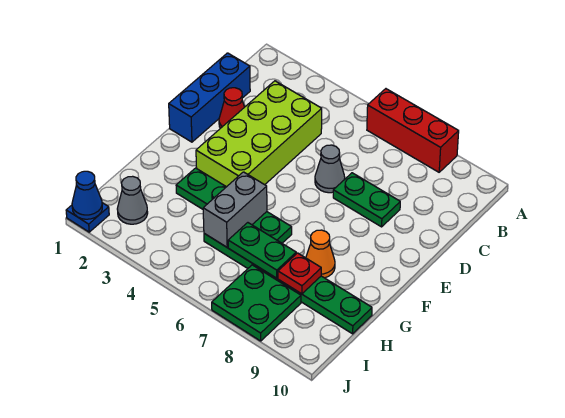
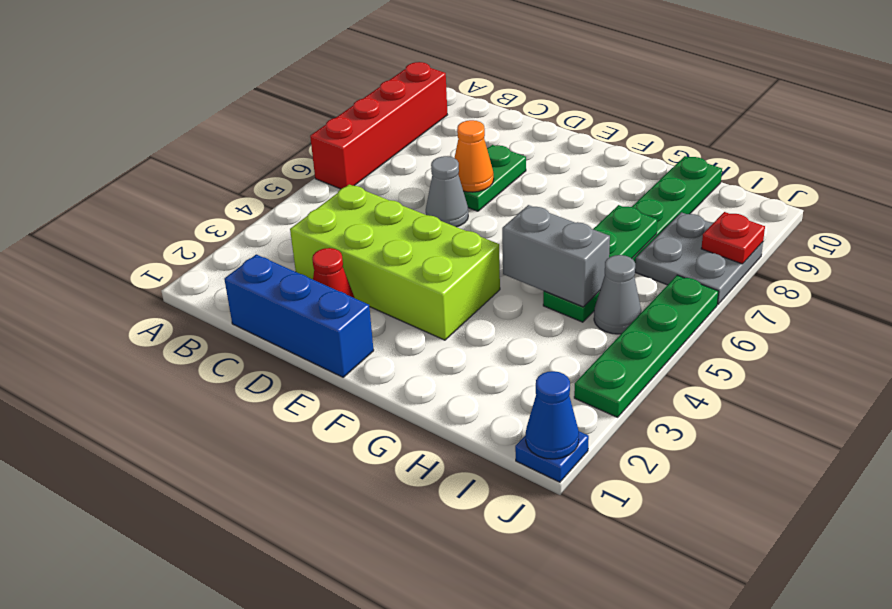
red brick A6:A8 level 1 -> red brick A6:A9 level 1
green plate G3:G6 level 1 -> green plate J3:J6 level 1
orange cone G8 level 1 -> orange cone D7 level 2
red plate H8 level 2 -> red plate J8 level 2
grey cone I2 level 1 -> grey cone I5 level 1
green plate I7:J8 level 1 -> grey plate I7:J8 level 1

